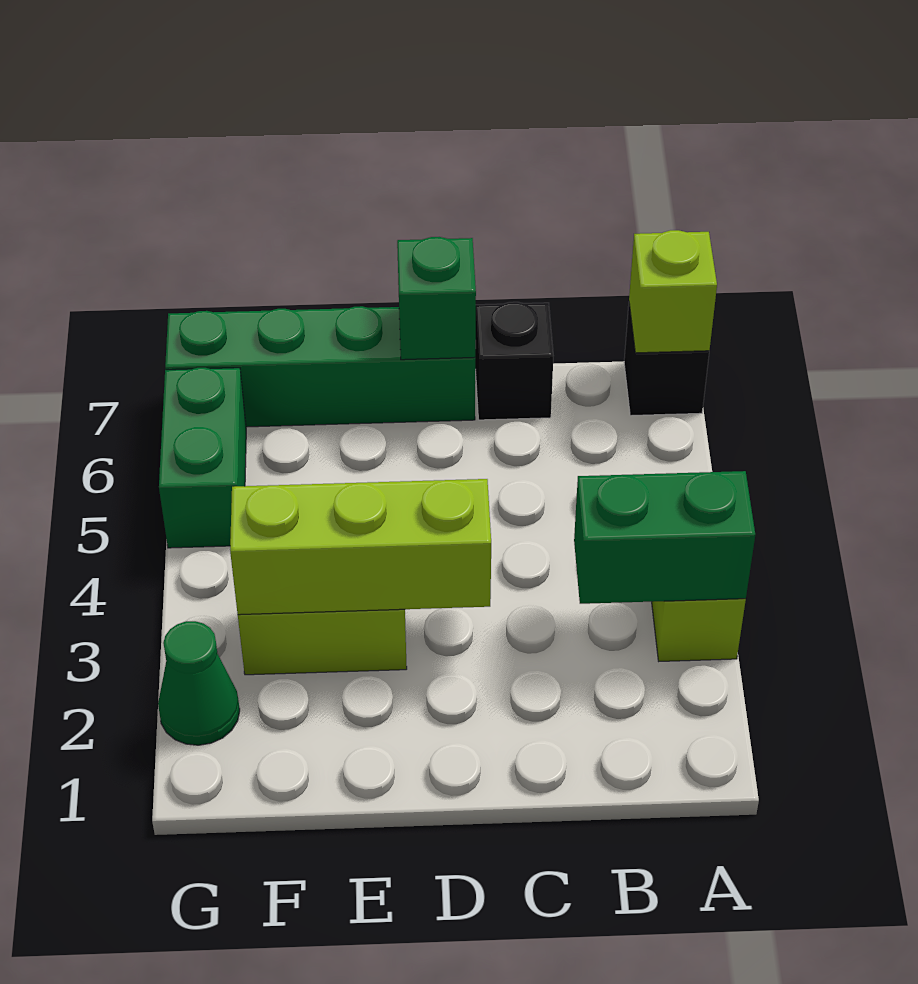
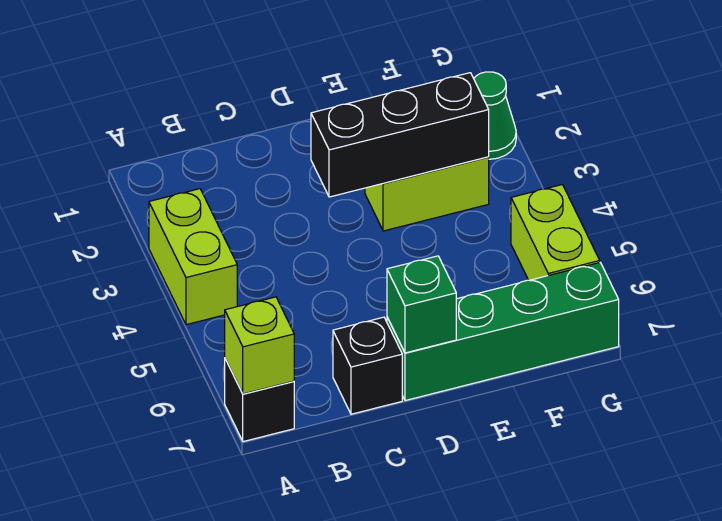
green brick A3:B3 level 2 -> none
lime brick D3:F3 level 2 -> black brick D3:F3 level 2
green brick G5:G6 level 1 -> lime brick G5:G6 level 1

